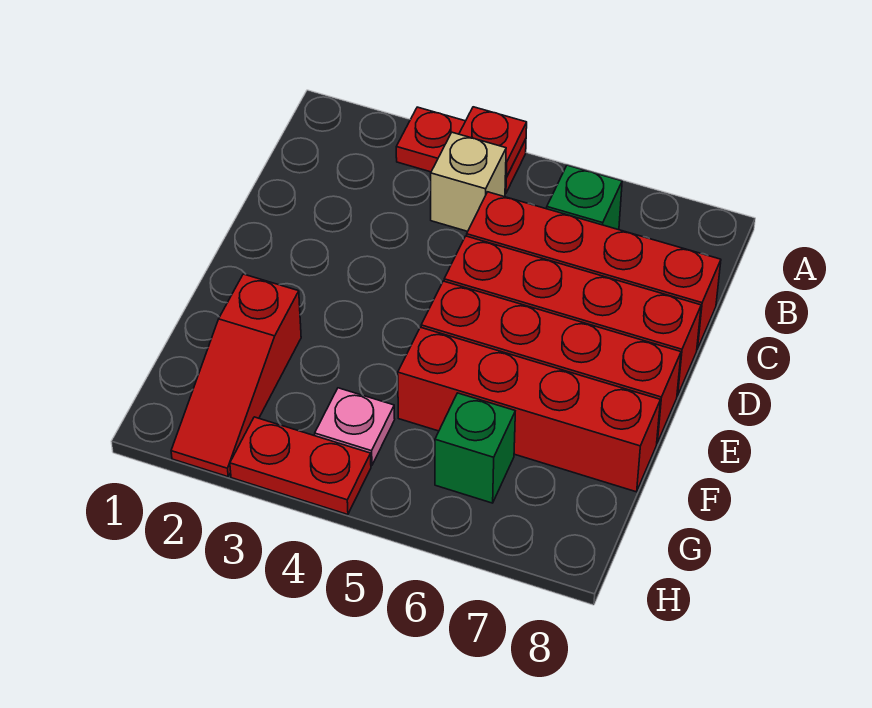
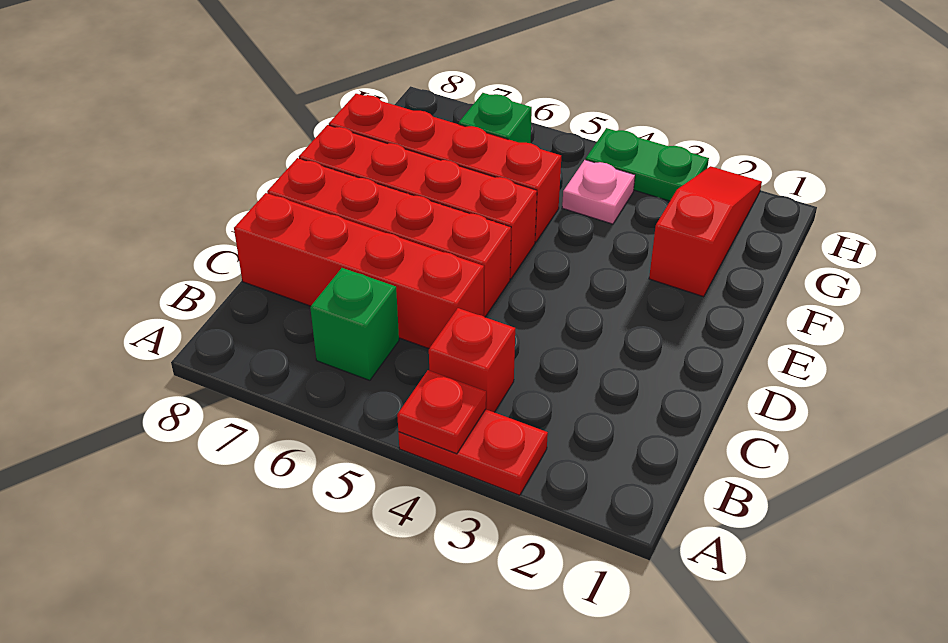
tan brick B4 level 1 -> red brick B4 level 1
red plate H3:H4 level 1 -> green plate H3:H4 level 1

